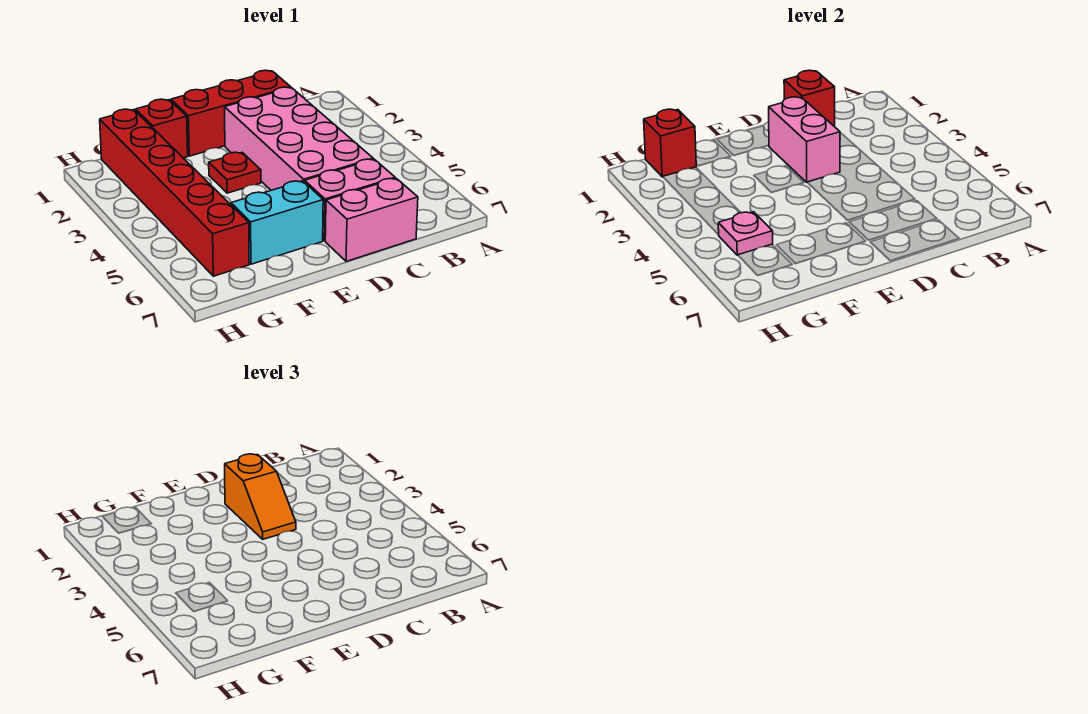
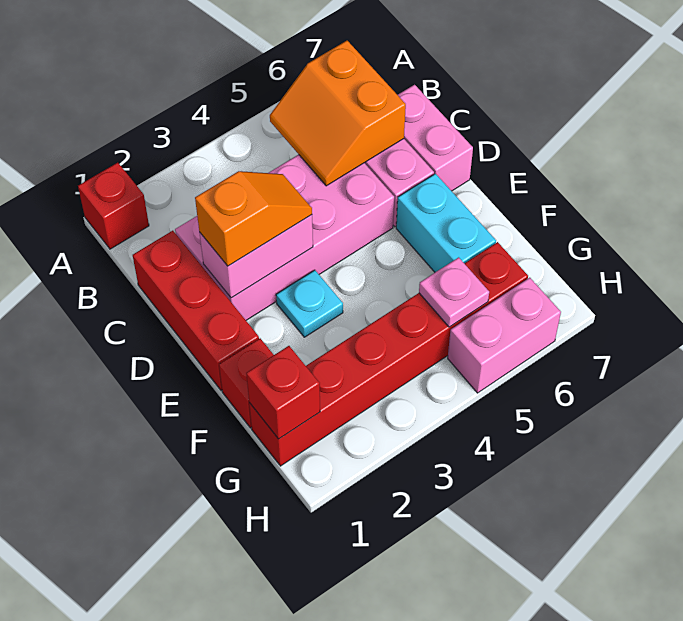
none -> orange slope B5:C6 level 2 top 6
red brick C1 level 2 -> red brick A1 level 1
red plate E3 level 1 -> cyan plate E3 level 1
none -> pink brick H5:H6 level 1

